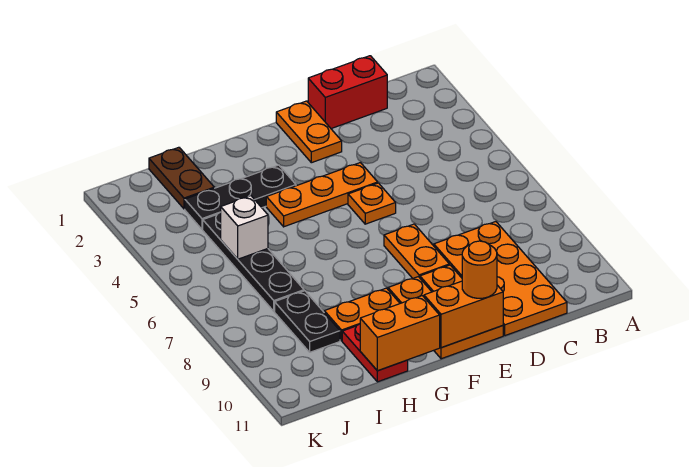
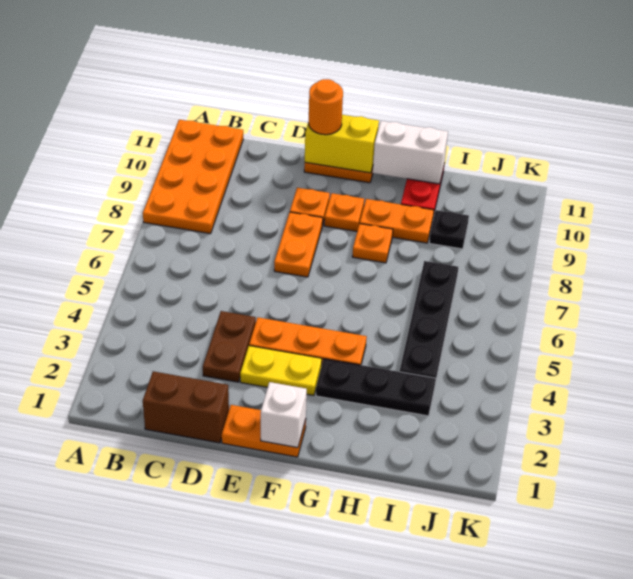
red brick C1:D1 level 1 -> brown brick C1:D1 level 1
orange plate C8:D11 level 1 -> orange plate A8:B11 level 1
orange plate E1:E2 level 1 -> orange plate E1:F1 level 1
none -> yellow plate E3:F3 level 1
orange plate E5 level 1 -> orange plate G8 level 1
orange brick E11:F11 level 2 -> yellow brick E11:F11 level 2
orange brick G11:H11 level 2 -> white brick G11:H11 level 2
brown plate I1:I2 level 1 -> brown plate D3:D4 level 1
white brick I5 level 2 -> white brick F1 level 2
black plate I8:I9 level 1 -> black plate I9 level 1

